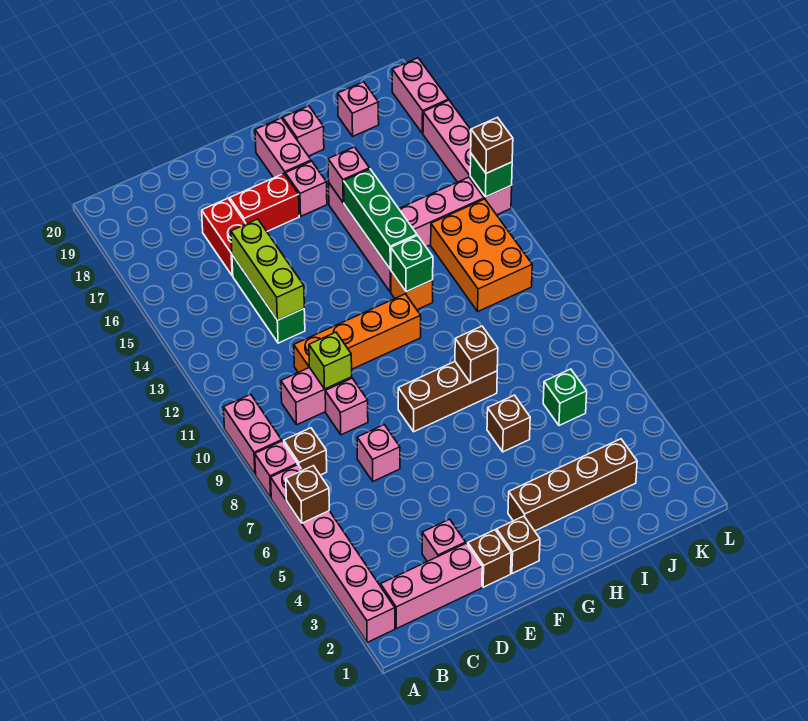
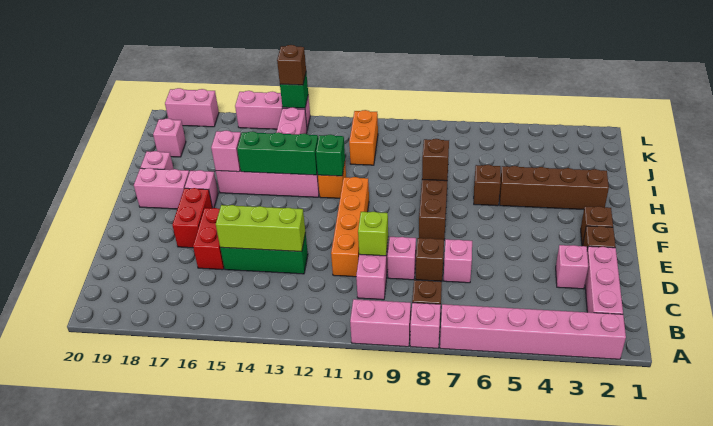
brown brick A6 level 2 -> brown brick D8 level 1
red brick D16:D17 level 1 -> red brick D16:E16 level 1
brown brick G3:J3 level 1 -> brown brick H2:H5 level 1
green brick J6 level 1 -> none
orange brick J11:K13 level 1 -> orange brick J11:K11 level 1
pink brick L14:L17 level 1 -> pink brick L14:L16 level 1

